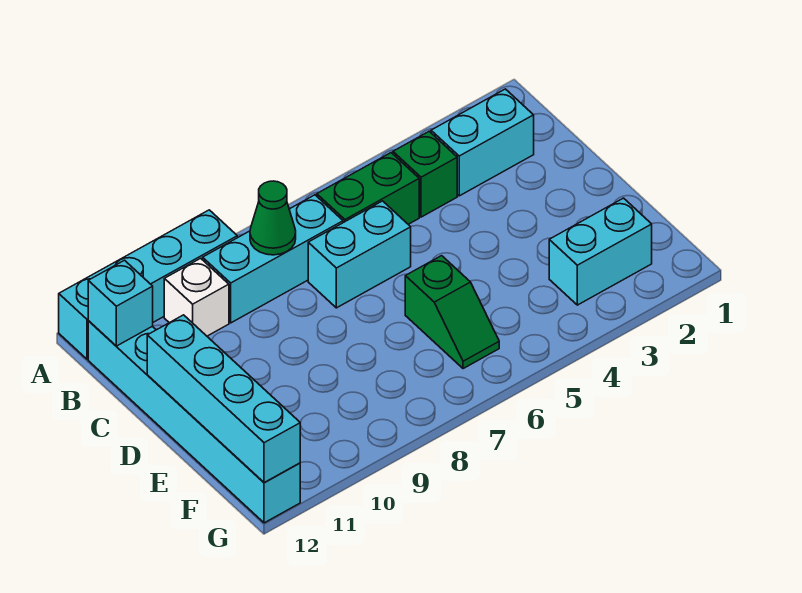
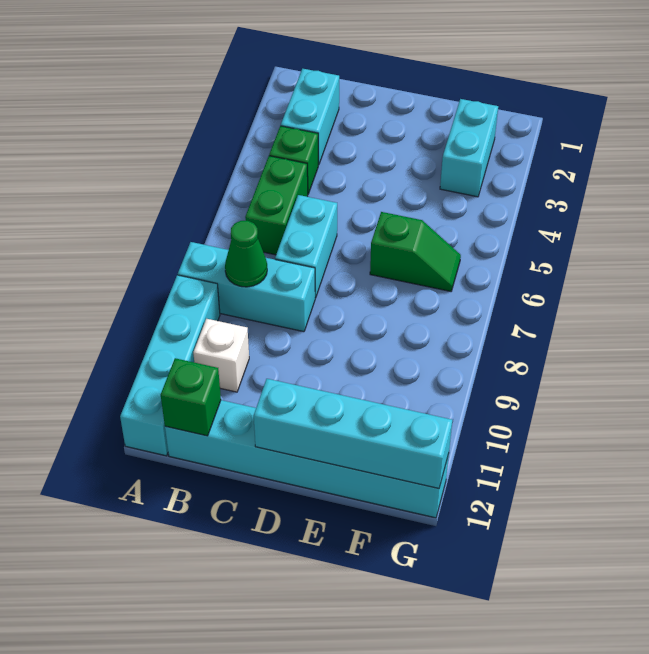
cyan brick B7:B9 level 1 -> cyan brick A8:C8 level 1
cyan brick B12 level 2 -> green brick B12 level 2

